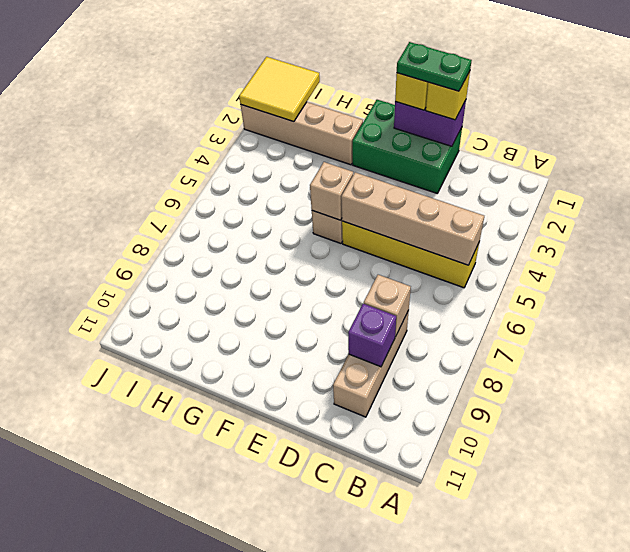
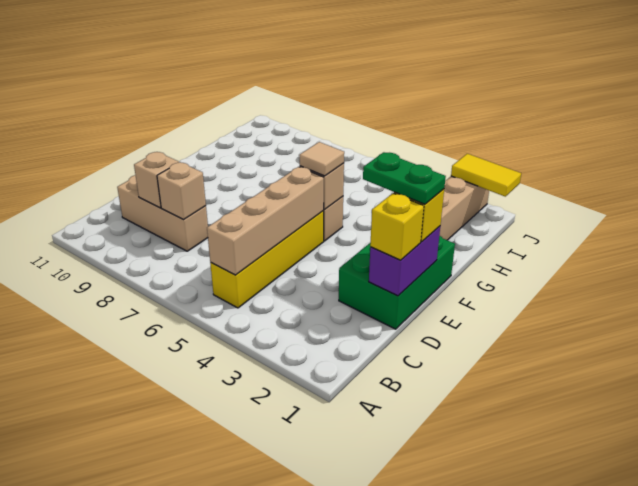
purple brick C9 level 2 -> tan brick C9 level 2
green plate D1:E1 level 4 -> green plate E1:E2 level 4
none -> tan tile F5 level 3
yellow tile I1:J2 level 2 -> yellow tile J1:J2 level 2

